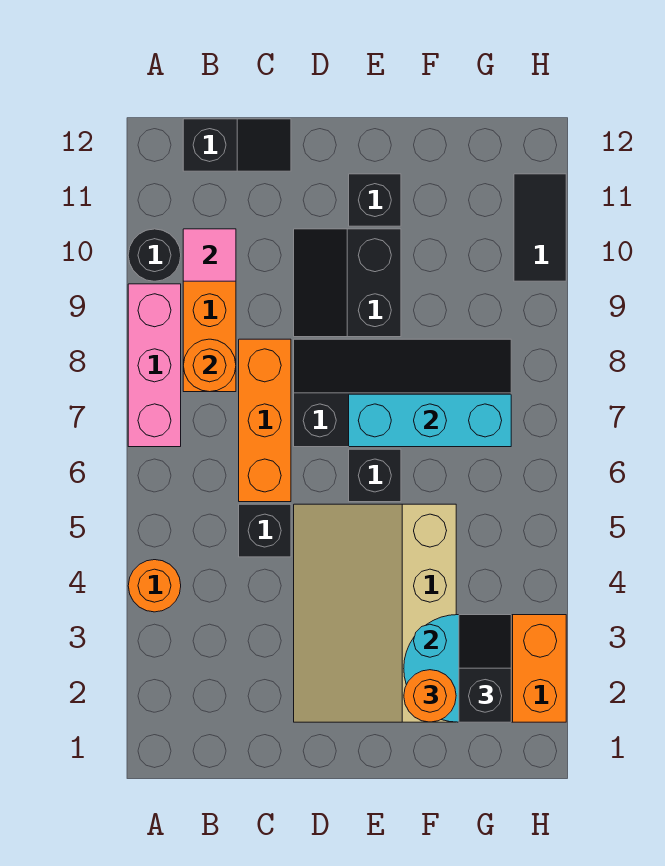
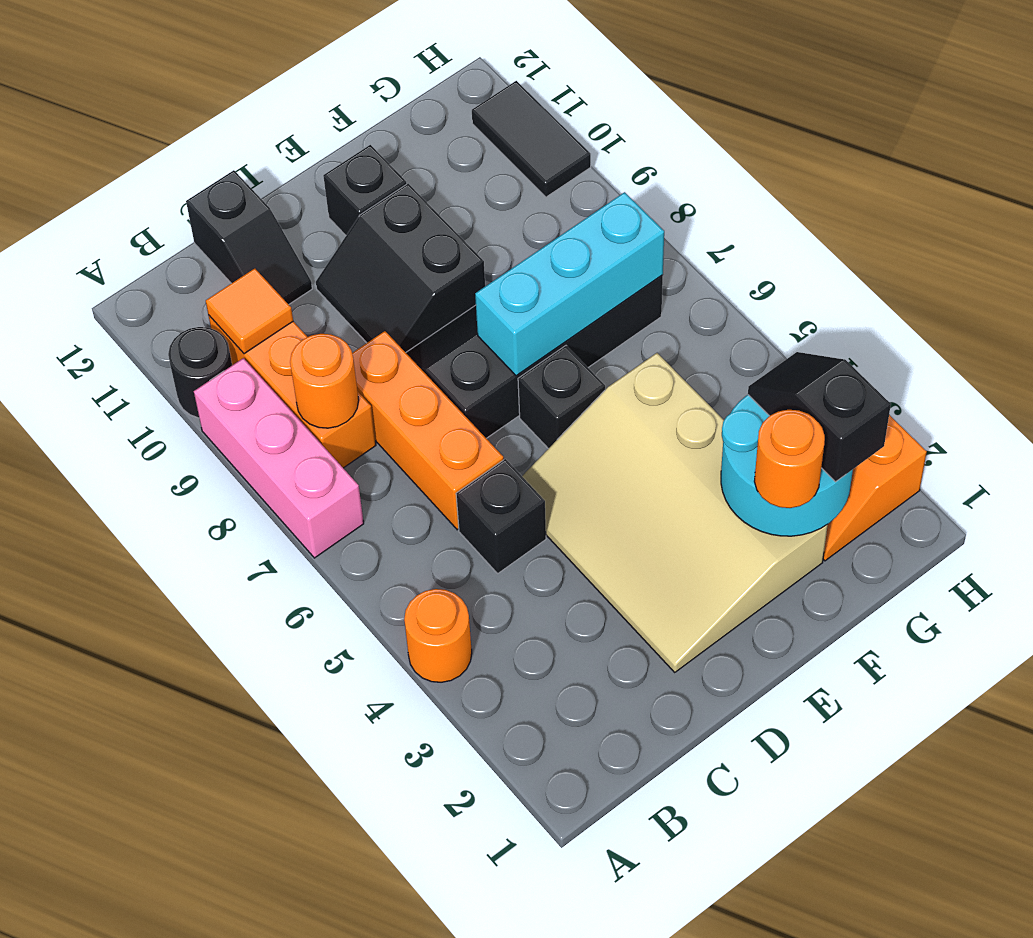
pink tile B10 level 2 -> orange tile B10 level 2
black slope B12:C12 level 1 top B -> black slope C11:C12 level 1 top 12

